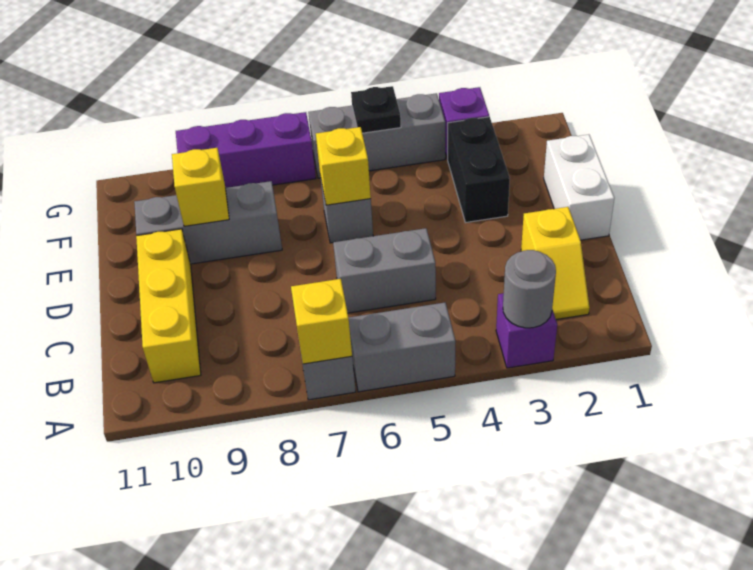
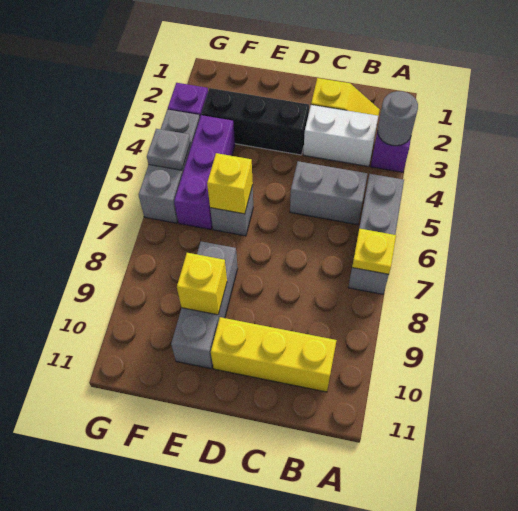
yellow brick A7 level 2 -> yellow plate A7 level 2
grey brick C5:C6 level 1 -> grey brick B5:C5 level 1
white brick D1:E1 level 1 -> white brick B3:C3 level 1
black brick E3:F3 level 1 -> black brick D3:F3 level 1
black plate G5 level 2 -> grey plate G5 level 2
purple brick G7:G9 level 1 -> purple brick F4:F6 level 1

